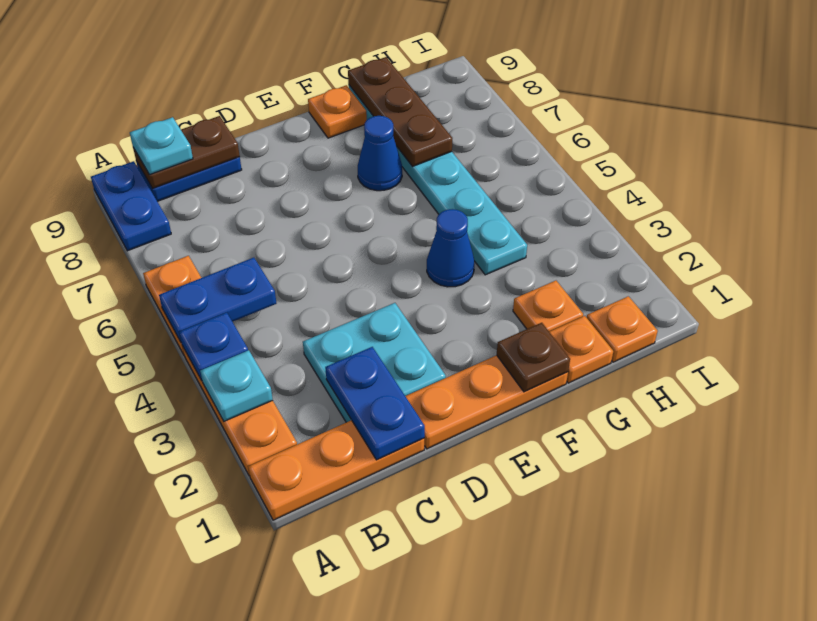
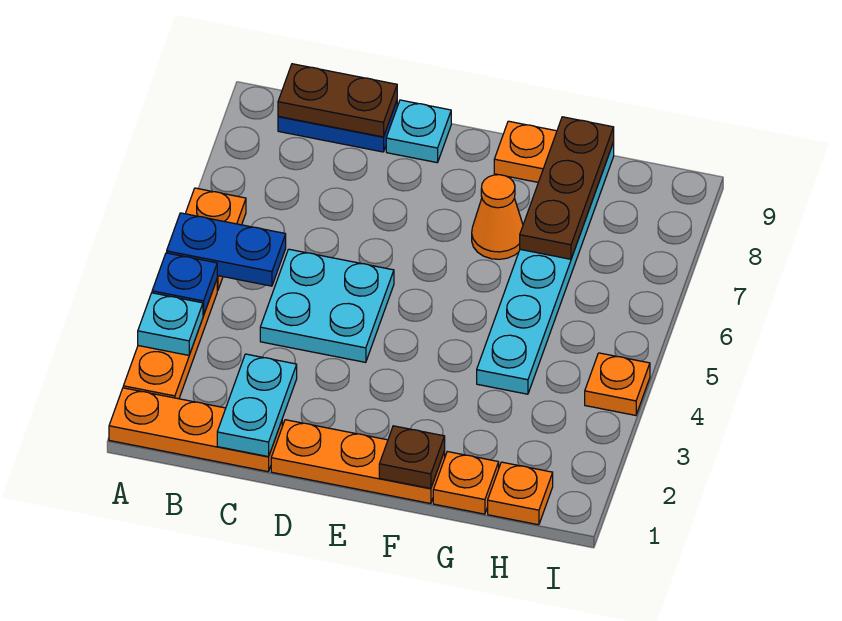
blue plate A8:A9 level 1 -> none
cyan plate B9 level 3 -> cyan plate D9 level 1
blue plate C1:C2 level 2 -> cyan plate C1:C2 level 2
cyan plate C2:D3 level 1 -> cyan plate C4:D5 level 1
blue cone F4 level 1 -> none
blue cone F7 level 1 -> orange cone F7 level 1
orange plate G2 level 1 -> orange plate I4 level 1

